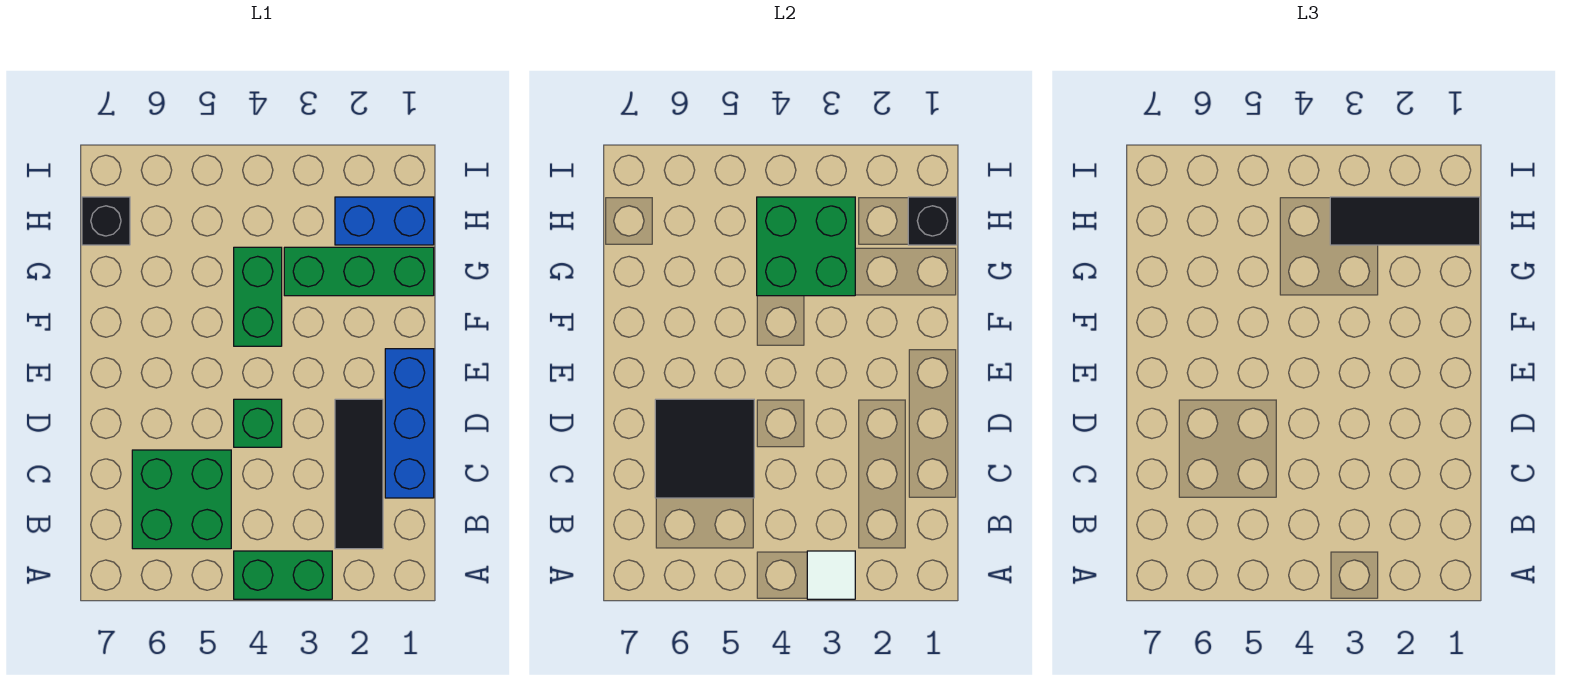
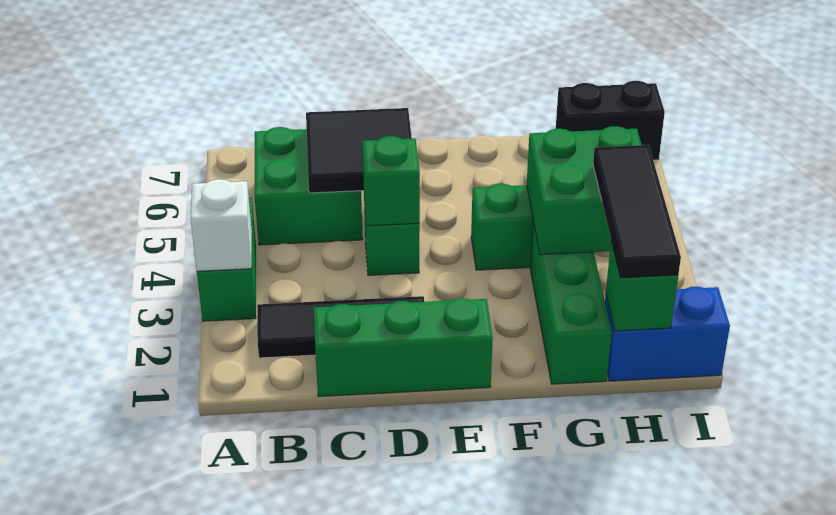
white tile A3 level 2 -> white brick A3 level 2
blue brick C1:E1 level 1 -> green brick C1:E1 level 1
none -> green brick D4 level 2
blue brick H1:H2 level 1 -> blue brick H1:I1 level 1
black brick H1 level 2 -> green brick H1 level 2
black brick H7 level 1 -> black brick H7:I7 level 1

